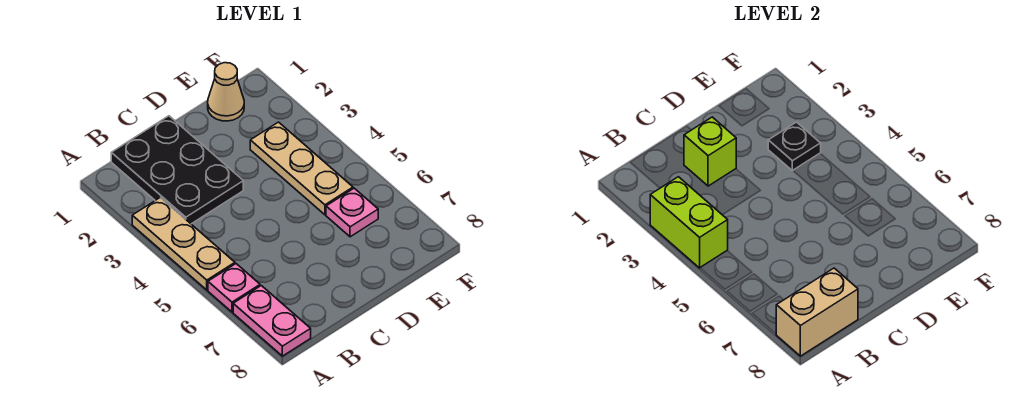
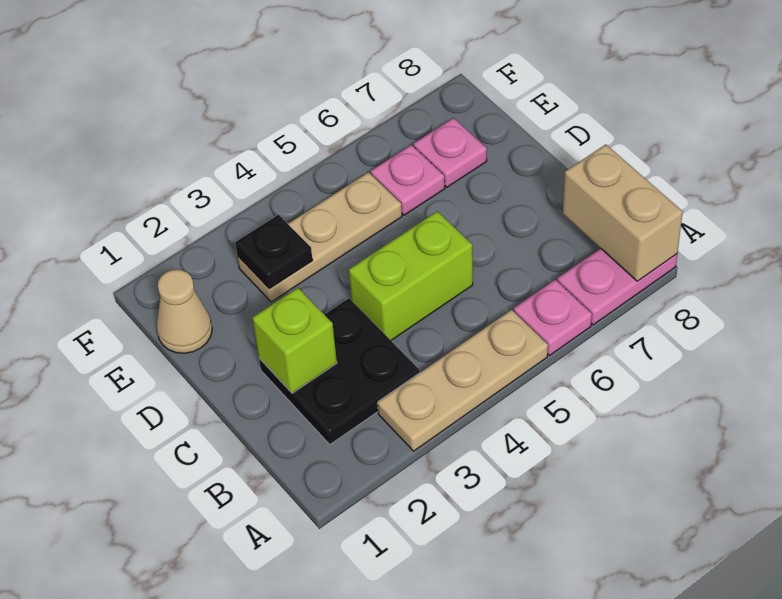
lime brick A3:A4 level 2 -> lime brick C4:C5 level 1
black plate B1:C3 level 1 -> black plate B2:C3 level 1
none -> pink plate E7 level 1

